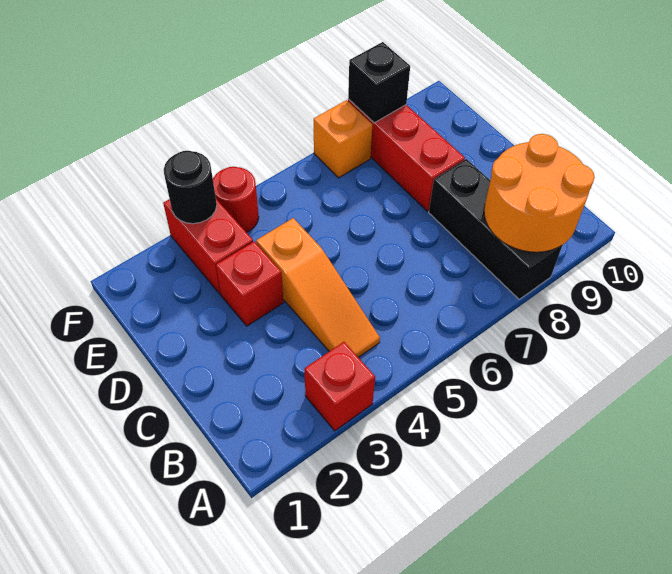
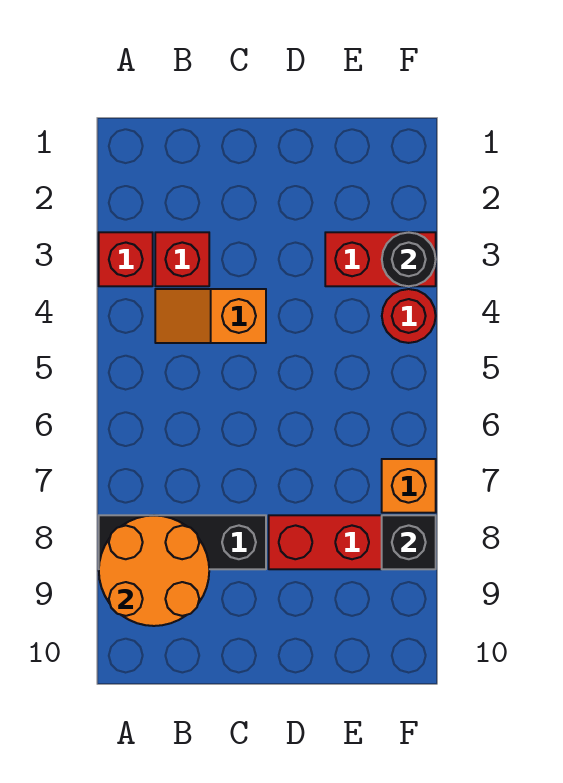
orange slope B4:D4 level 1 top D -> orange slope B4:C4 level 1 top C
red brick D3 level 1 -> red brick B3 level 1

